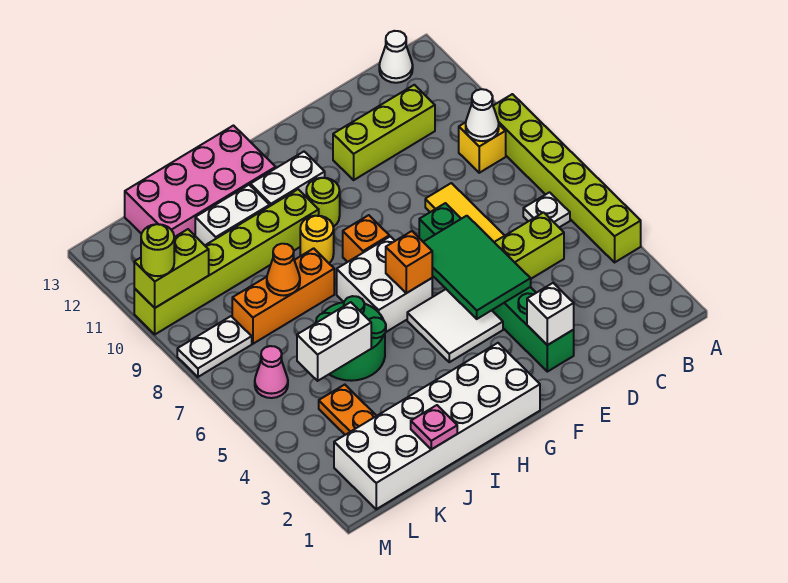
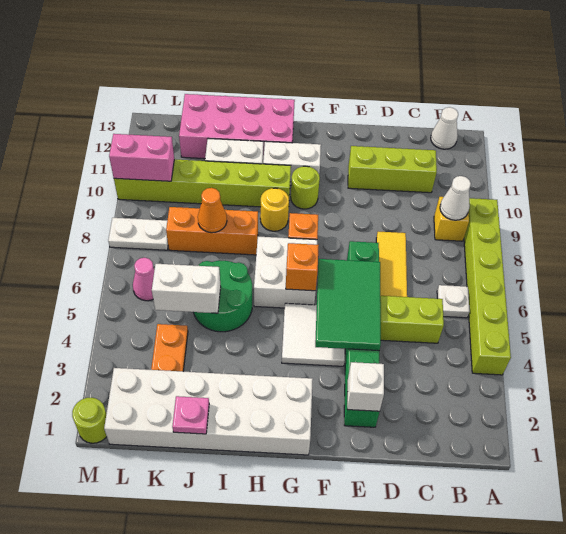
lime brick L10:M10 level 2 -> pink brick L10:M10 level 2
lime round brick M10 level 3 -> lime round brick M1 level 1

